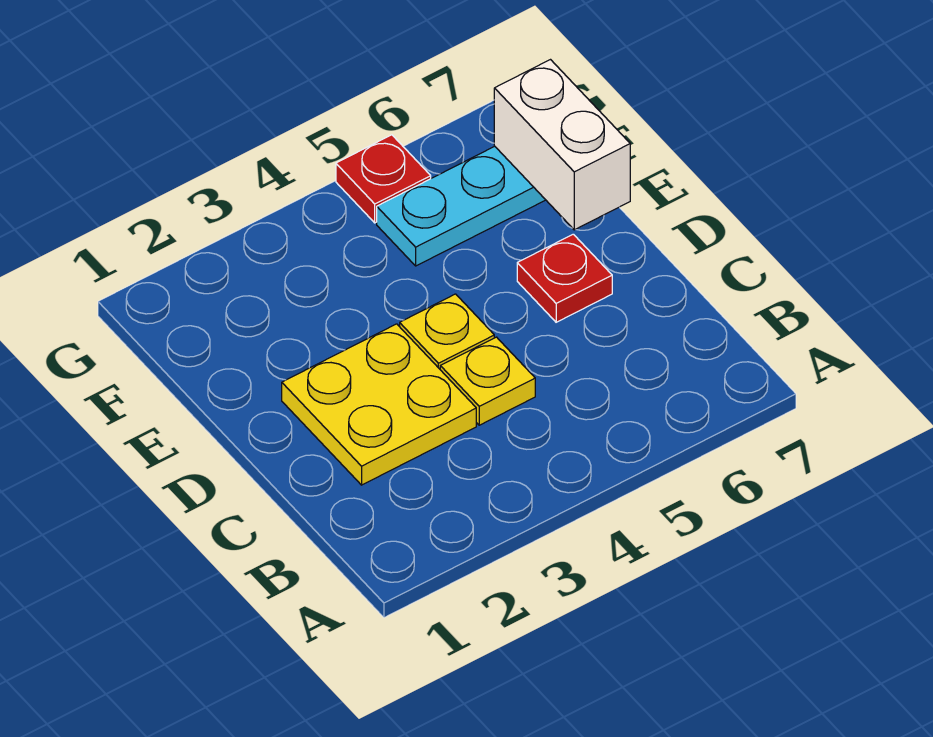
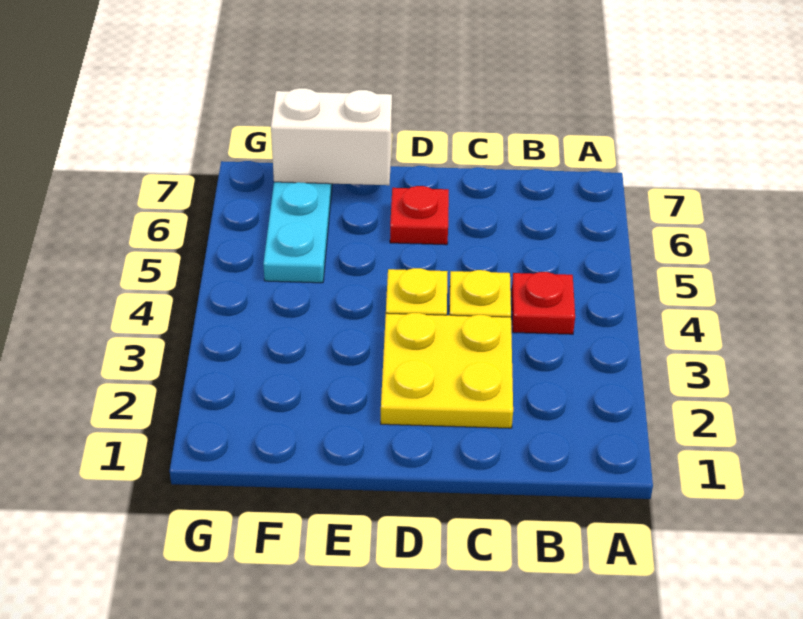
red plate G5 level 1 -> red plate B4 level 1

